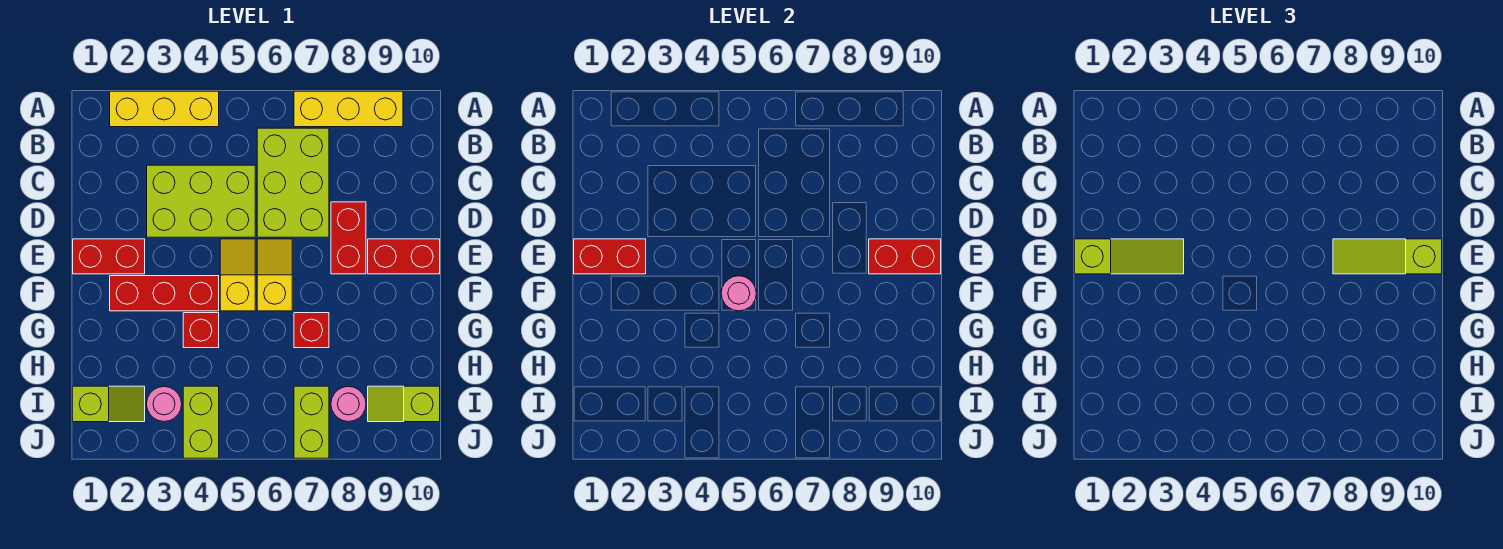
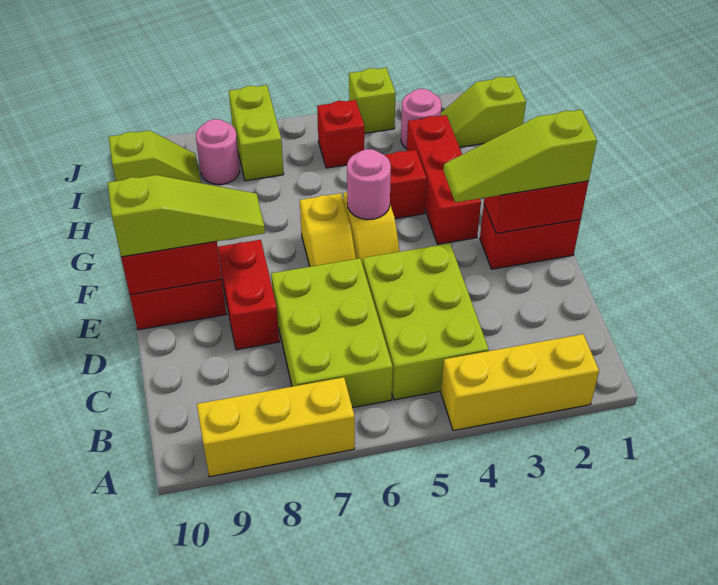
lime brick C3:D5 level 1 -> lime brick B4:D5 level 1
red brick F2:F4 level 1 -> red brick F3:H3 level 1
red brick G7 level 1 -> red brick I5 level 1
lime brick I4:J4 level 1 -> lime brick J4 level 1

